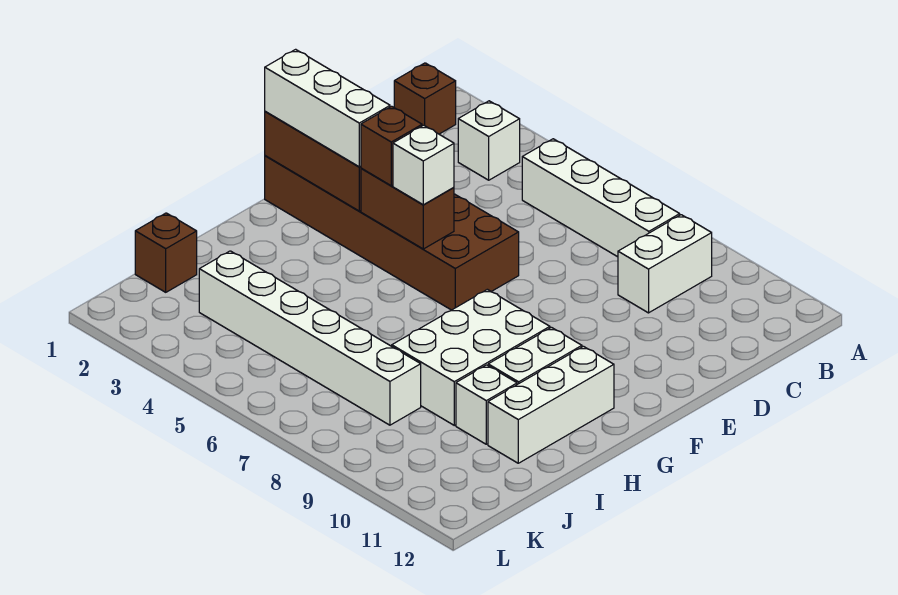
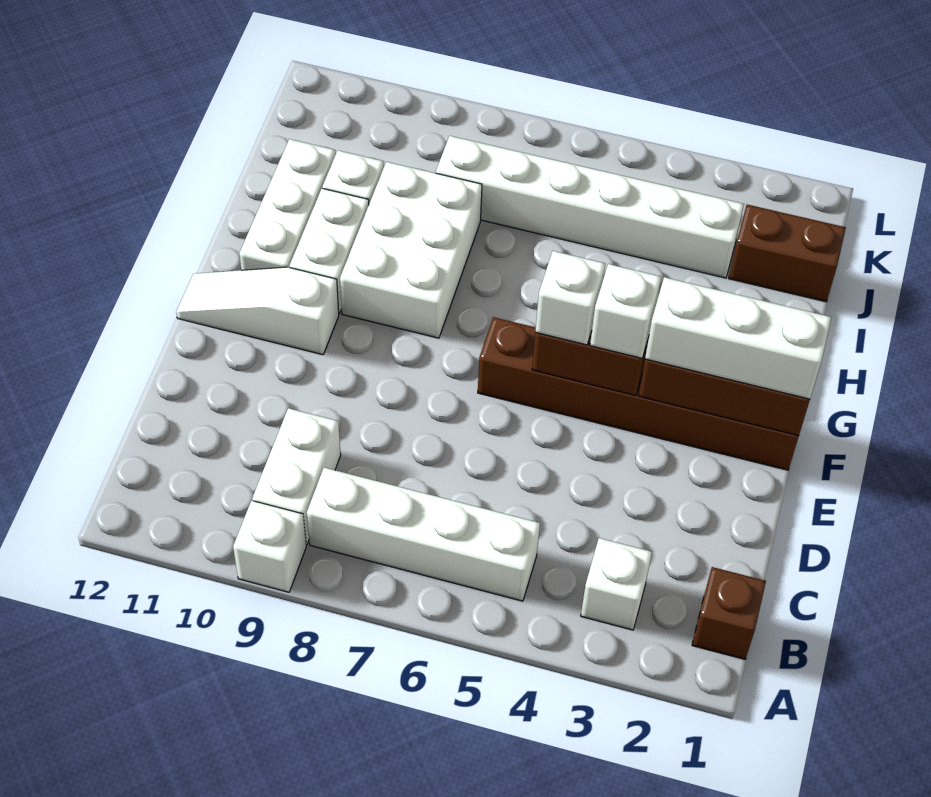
none -> white brick A9 level 1
brown brick E1:F6 level 1 -> brown brick F1:F6 level 1
brown brick F4 level 3 -> white brick F4 level 3
none -> white slope F10:F12 level 1 top 10
brown brick J1 level 1 -> brown brick J1:J2 level 1

